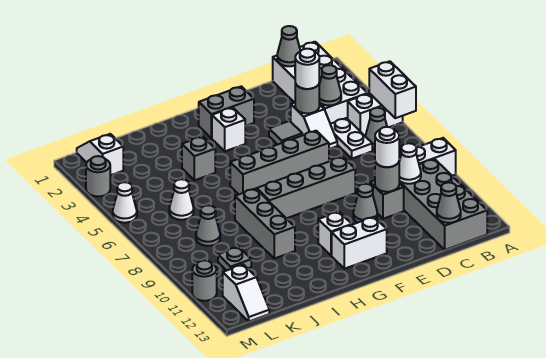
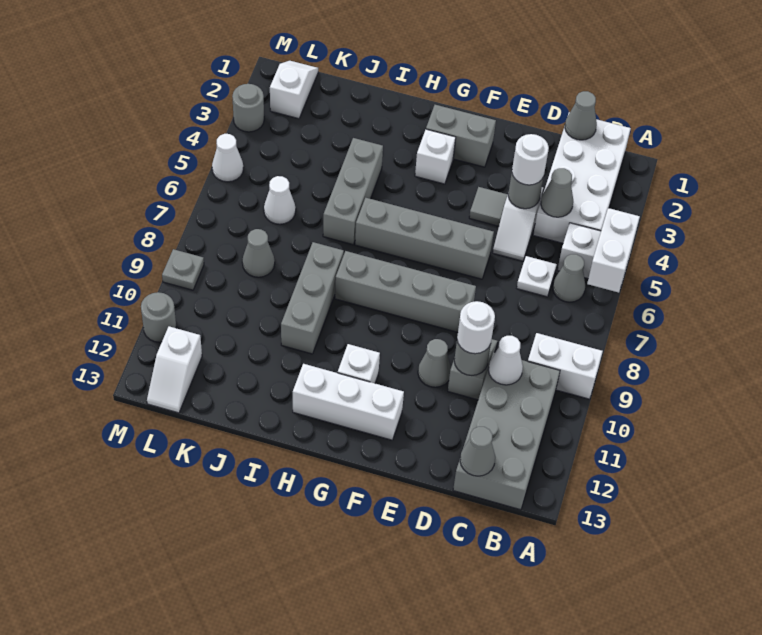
white plate C5:C6 level 1 -> white plate C6 level 1
white brick F12:G12 level 1 -> white brick F12:H12 level 1
grey brick I4 level 1 -> grey brick I4:I6 level 1
grey plate K10 level 1 -> grey plate M9 level 1

